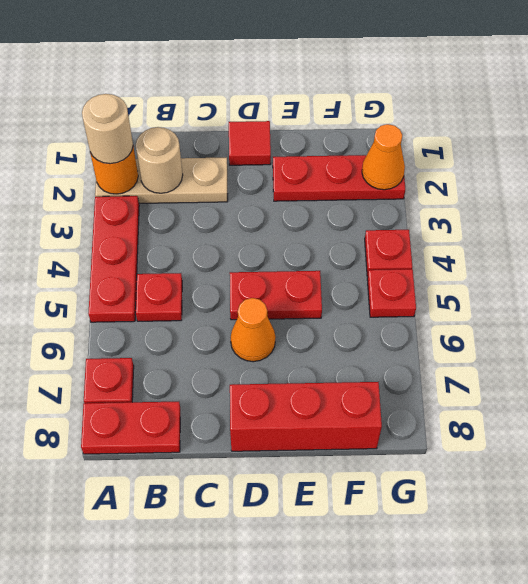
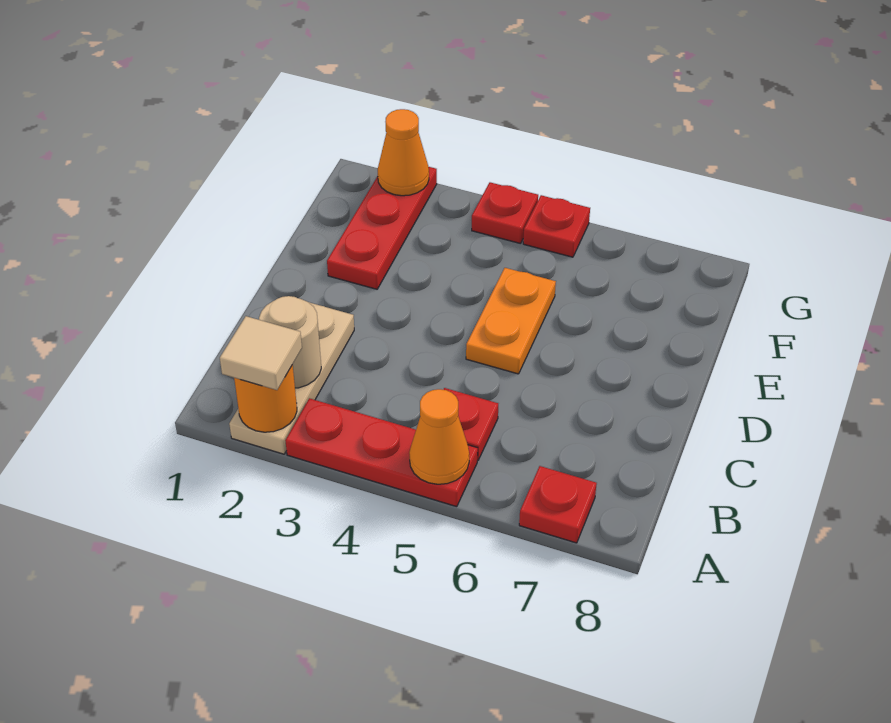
tan round brick A2 level 3 -> tan tile A2 level 3
red plate A8:B8 level 1 -> none
red tile D1 level 1 -> none
red plate D5:E5 level 1 -> orange plate D5:E5 level 1
orange cone D6 level 1 -> orange cone A5 level 2
red brick D8:F8 level 1 -> none

